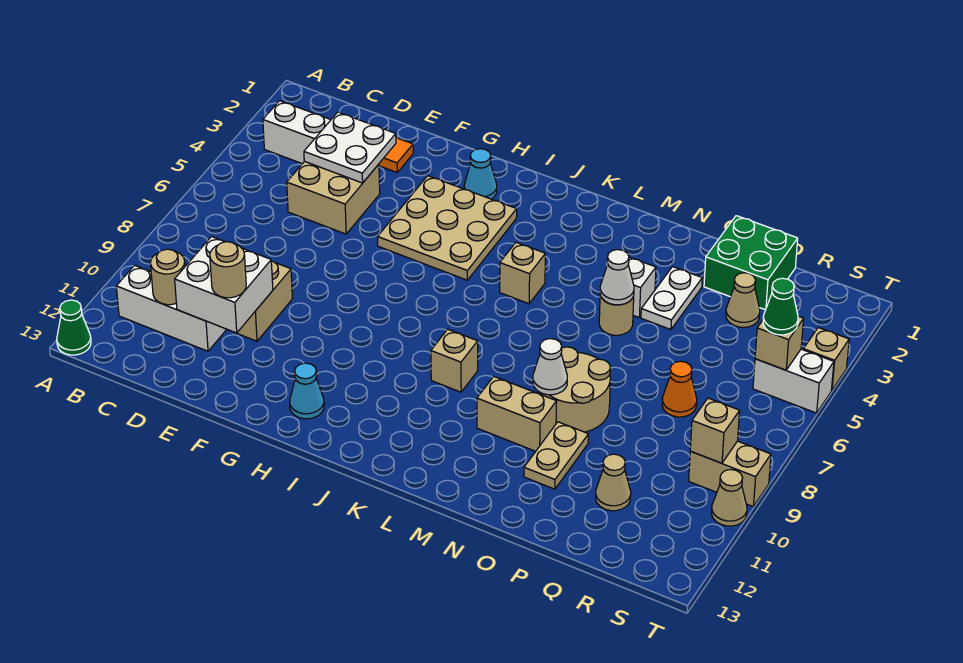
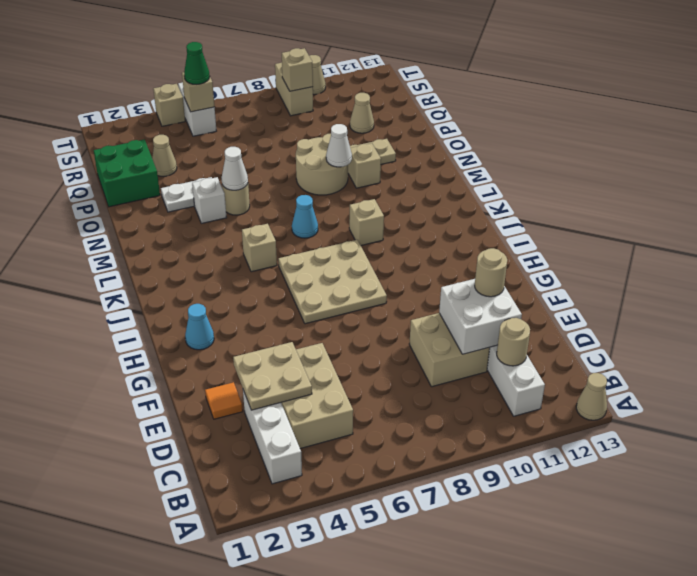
green cone A13 level 1 -> tan cone A13 level 1
white plate D3:E4 level 2 -> tan plate D3:E4 level 2
tan brick D4:E5 level 1 -> tan brick C4:E5 level 1
tan plate G3:I5 level 1 -> tan plate H6:J8 level 1
cyan cone H12 level 1 -> cyan cone L7 level 1
tan brick M10:N10 level 1 -> tan brick N10 level 1
orange cone Q7 level 1 -> none

